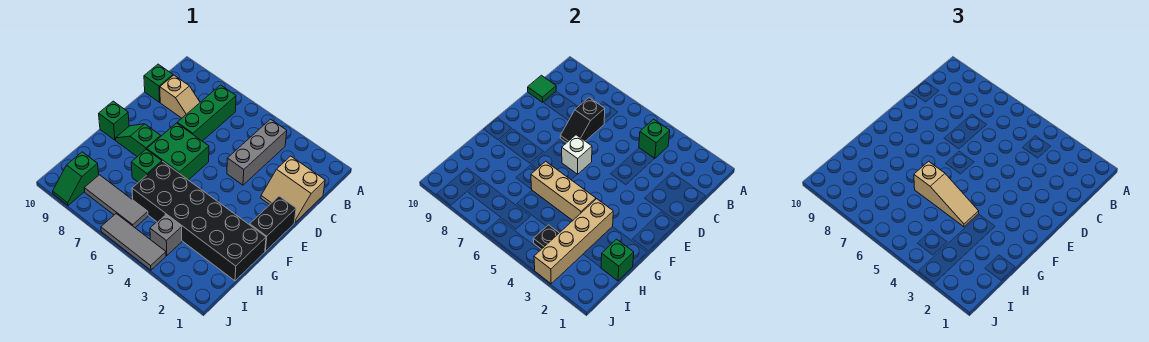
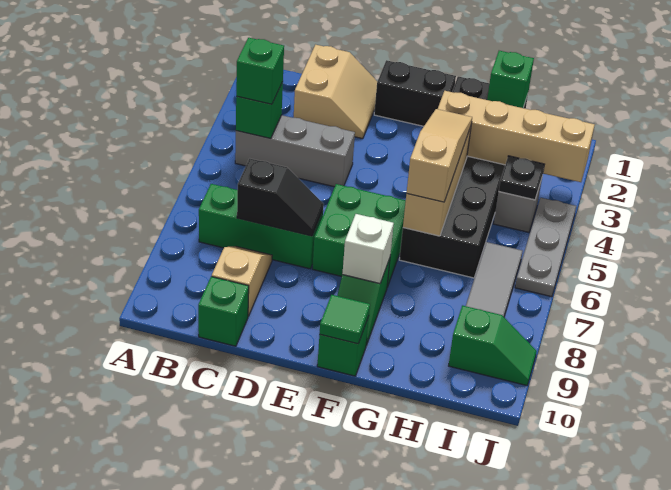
green tile C10 level 2 -> green tile F10 level 2
white brick E6 level 2 -> white brick F8 level 2
green brick G7 level 1 -> green brick B4 level 3
grey tile J4:J6 level 1 -> grey plate J4:J6 level 1

